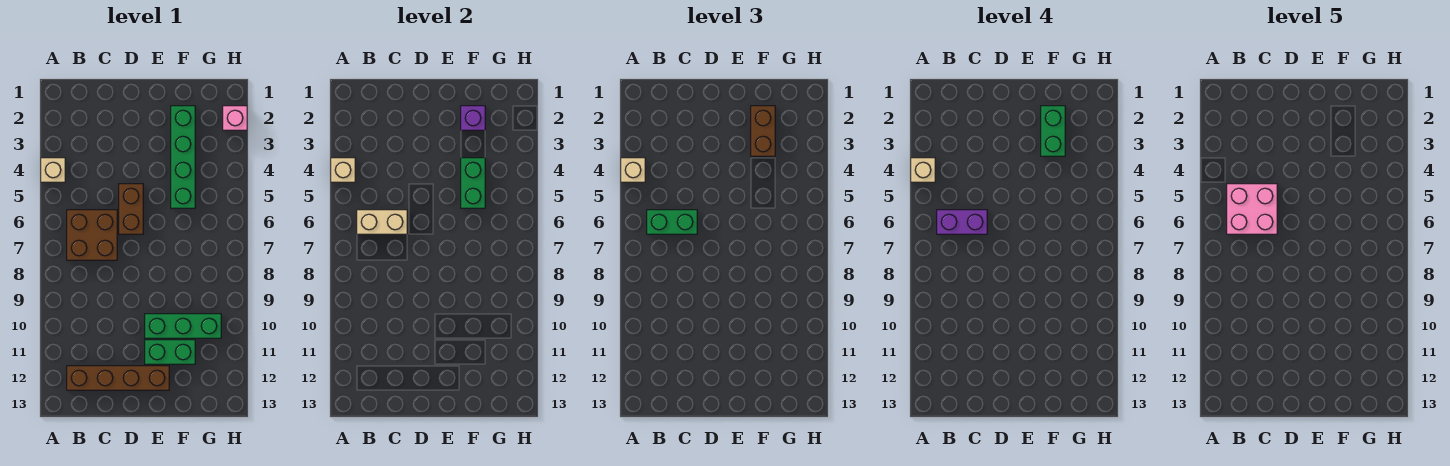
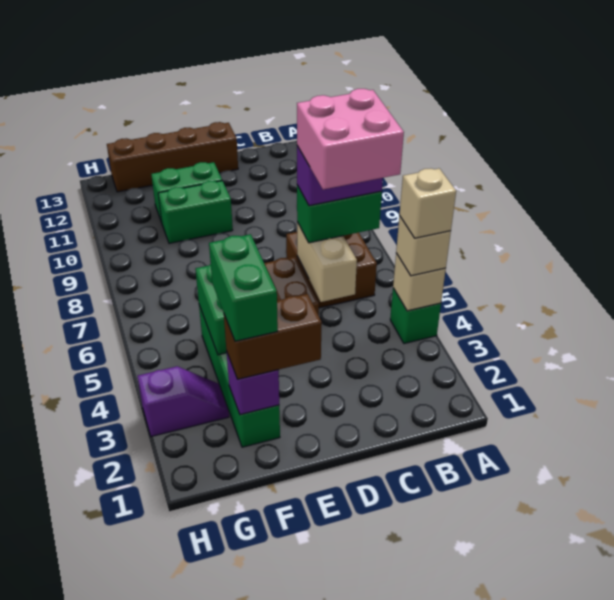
tan brick A4 level 1 -> green brick A4 level 1
tan brick B6:C6 level 2 -> tan brick C5:C6 level 2
brown brick B12:E12 level 1 -> brown brick D13:G13 level 1
green brick E10:G10 level 1 -> green brick E10:F10 level 1
brown brick F2:F3 level 3 -> brown brick E2:F2 level 3
none -> purple slope G3:H3 level 1 top H
pink brick H2 level 1 -> none

